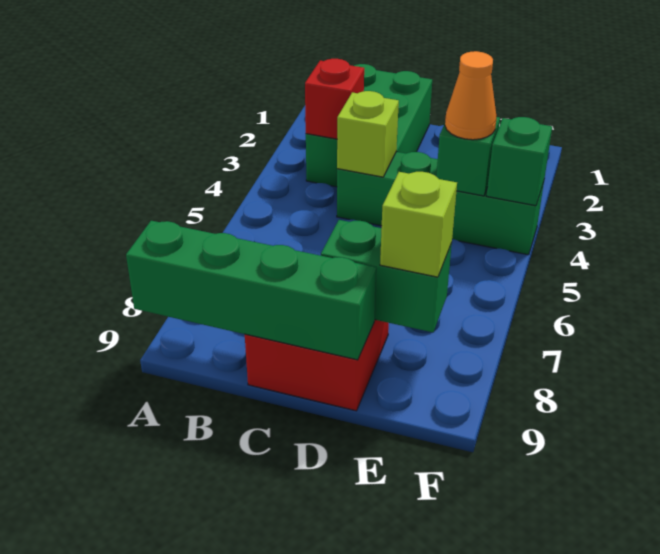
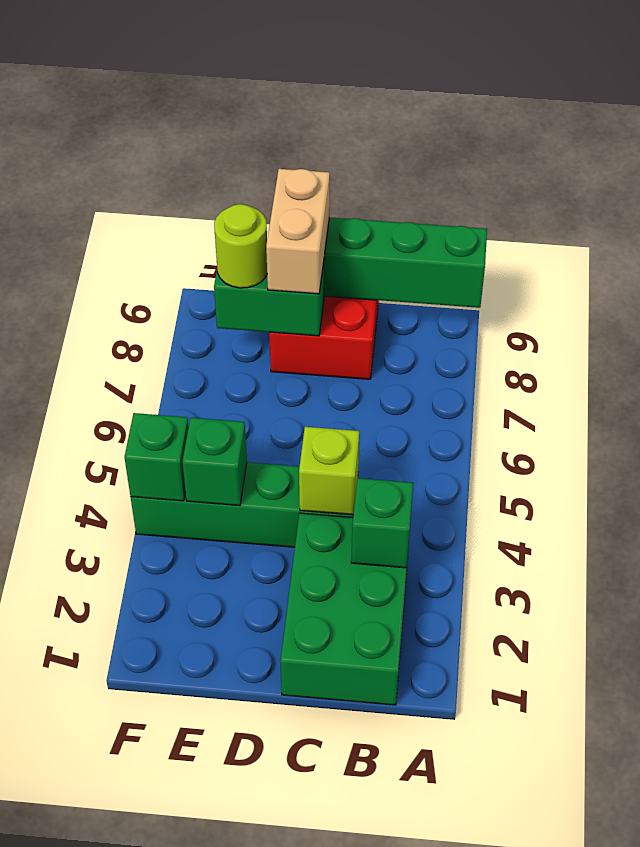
red brick B3 level 2 -> green brick B3 level 2
none -> tan brick D8:D9 level 3
orange cone E4 level 3 -> none
lime brick E8 level 3 -> lime round brick E8 level 3

